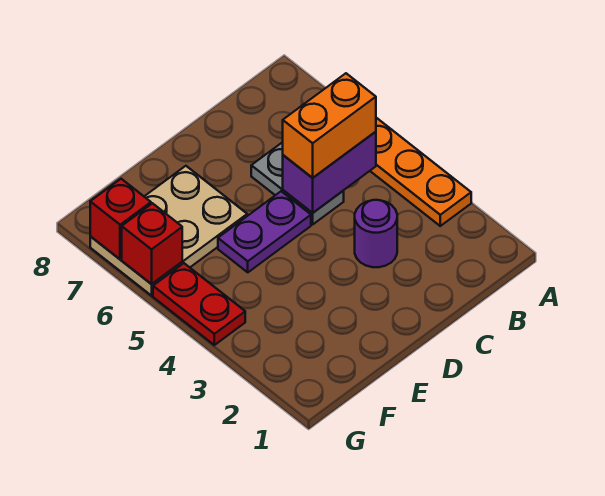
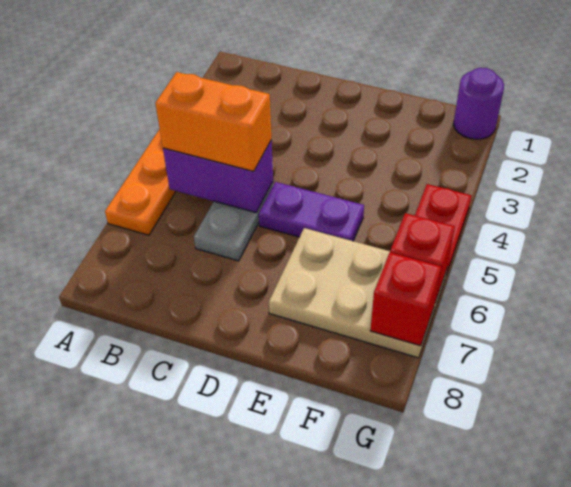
purple round brick C3 level 1 -> purple round brick G1 level 1

